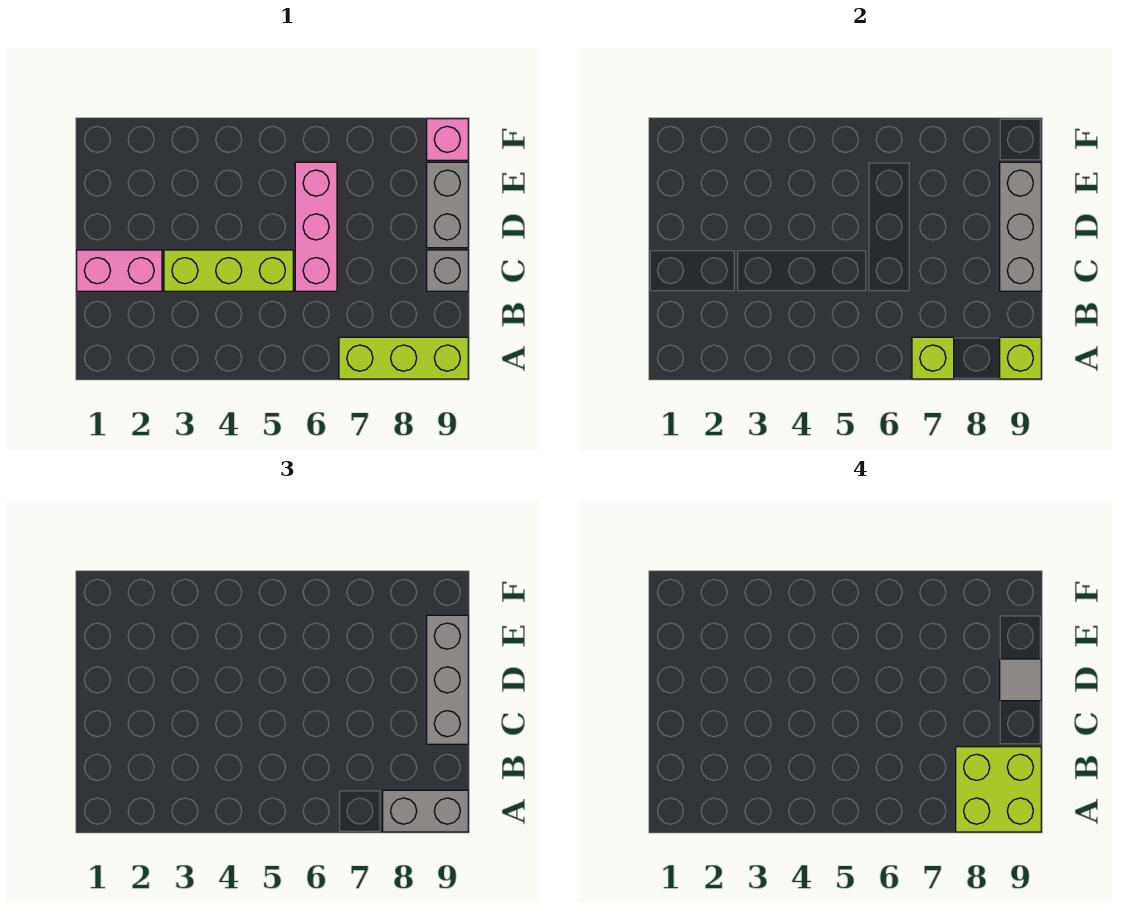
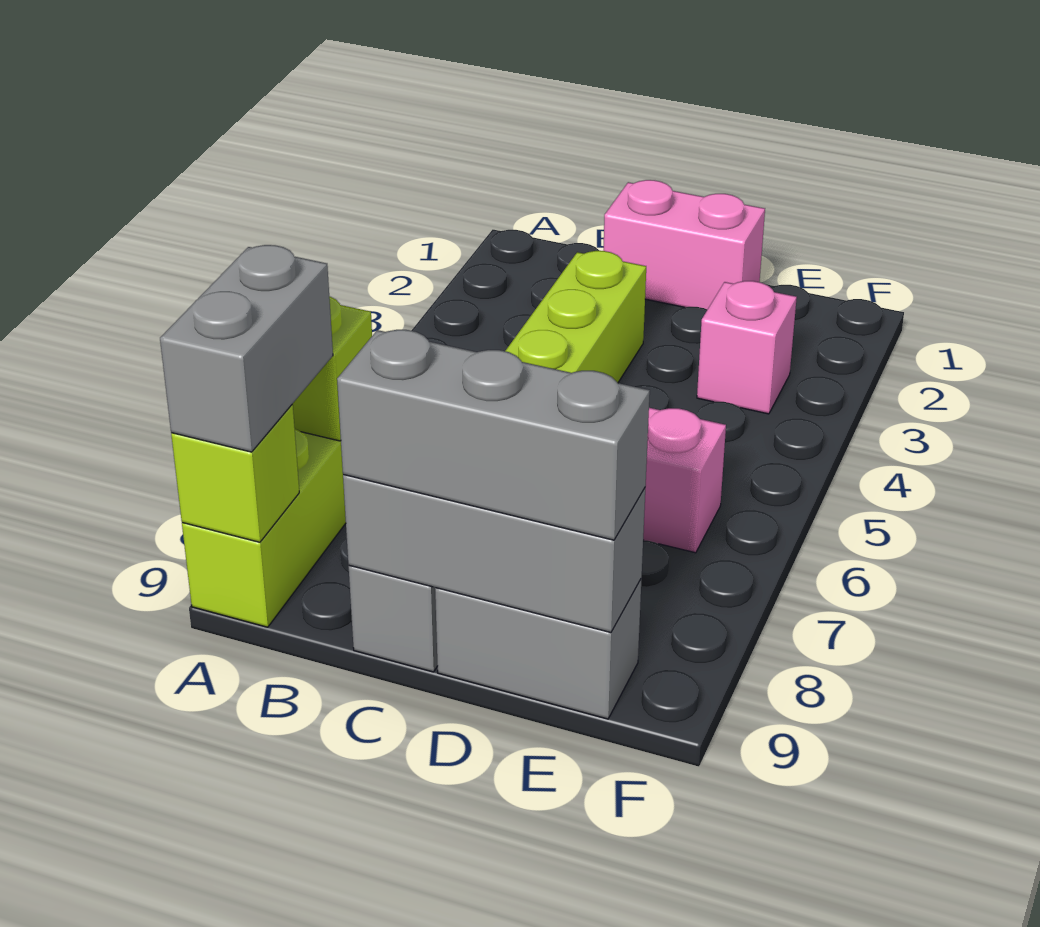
lime brick A8:B9 level 4 -> none
pink brick C1:C2 level 1 -> pink brick C1:D1 level 1
grey tile D9 level 4 -> none
pink brick F9 level 1 -> pink brick E3 level 1

